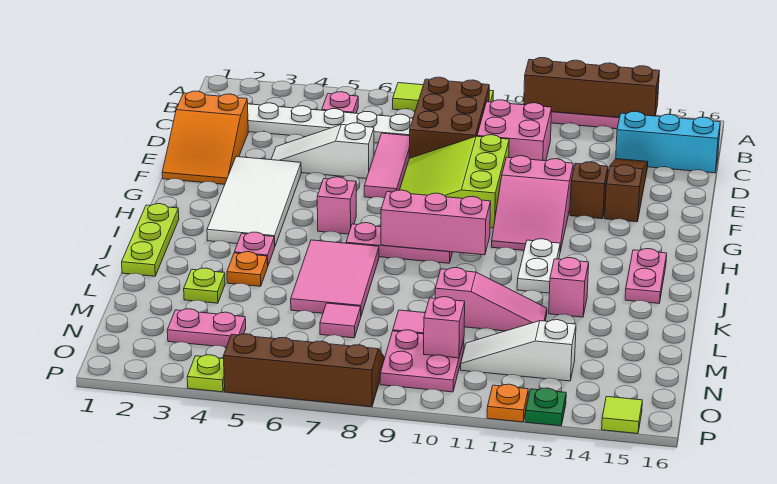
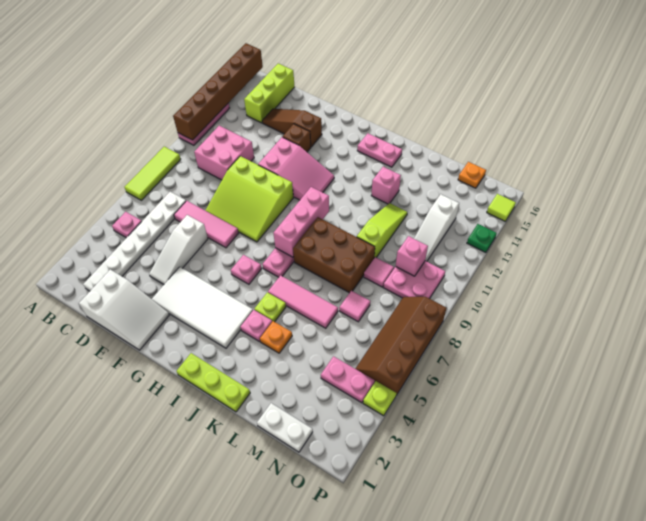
brown brick A11:A14 level 2 -> brown brick A11:A16 level 2
brown brick B8:D9 level 1 -> brown brick J8:L9 level 1
cyan brick C14:C16 level 1 -> lime brick C14:C16 level 1
orange slope D1:F2 level 1 top D -> white slope D1:F2 level 1 top D
pink brick H6 level 1 -> pink plate H6 level 1
white plate I12:J12 level 1 -> white plate M1:N1 level 1
pink tile J6:L7 level 1 -> pink tile J6:L6 level 1
lime plate L3 level 1 -> lime plate J5 level 1
pink slope L10:L12 level 1 top 10 -> lime slope L10:L12 level 1 top 10
pink plate N3:N4 level 1 -> pink plate N4:O4 level 1
orange plate P12 level 1 -> orange plate N16 level 1

